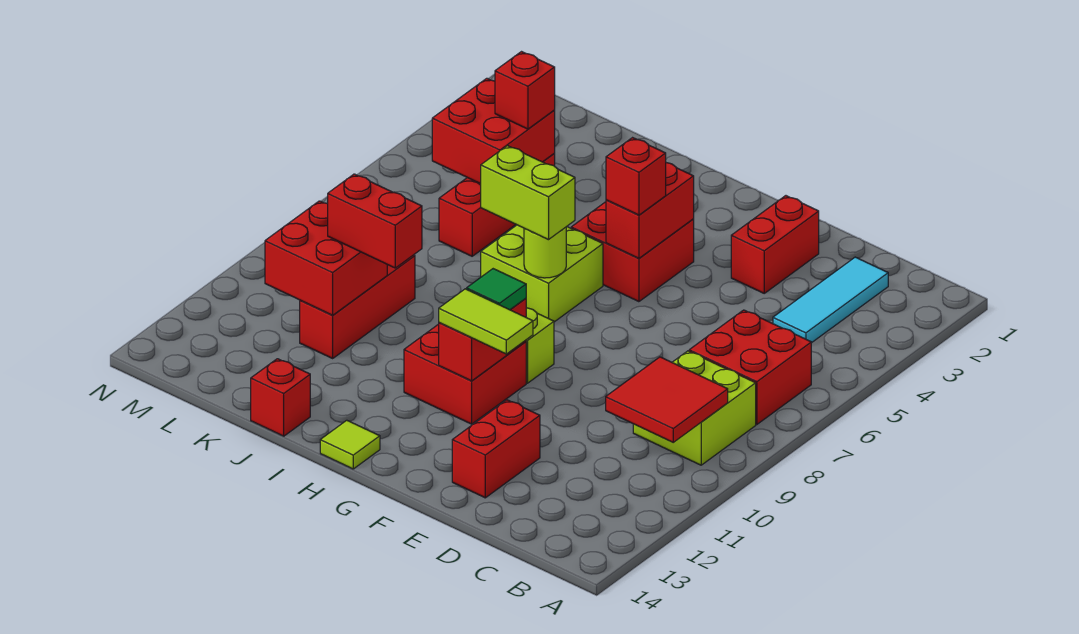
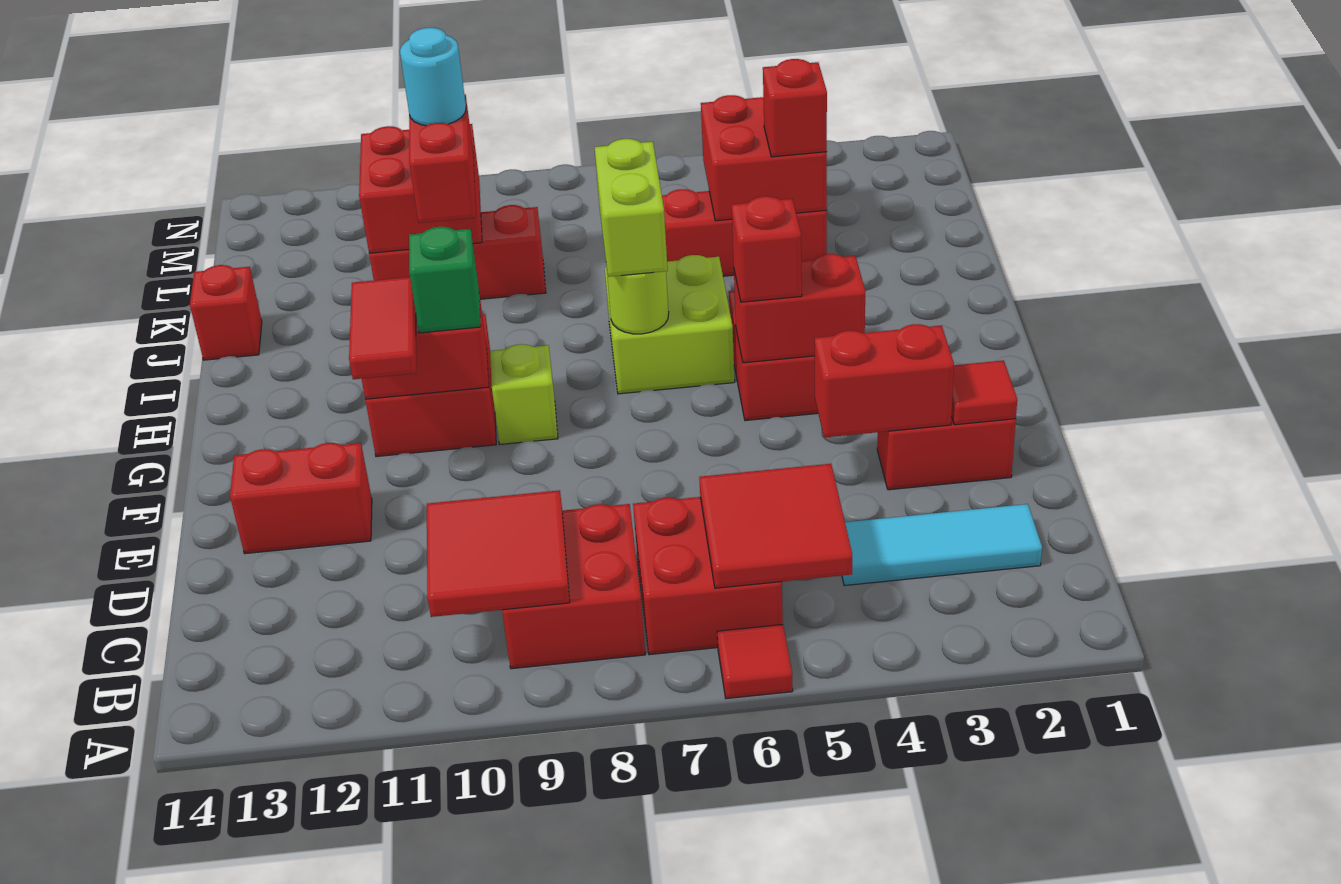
none -> red tile A6 level 1
none -> red tile B5:C6 level 2
lime brick B8:C9 level 1 -> red brick B8:C9 level 1
none -> red tile E2 level 2
none -> red brick E3:E4 level 2
lime tile F11:G11 level 3 -> red tile F11:G11 level 3
green tile G10 level 3 -> green brick G10 level 3
lime tile H14 level 1 -> none
none -> cyan round brick K10 level 4

